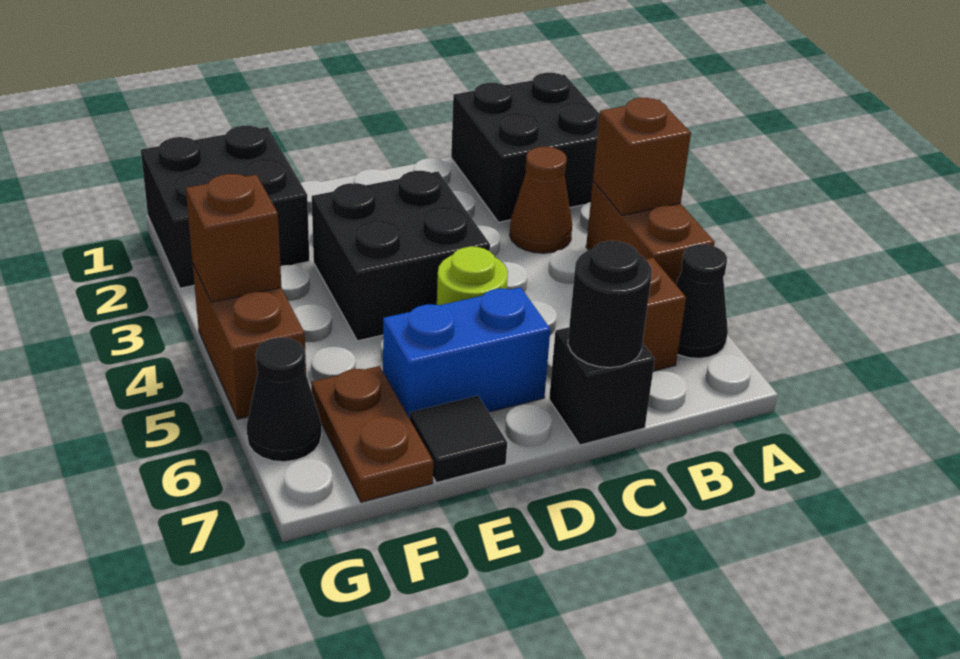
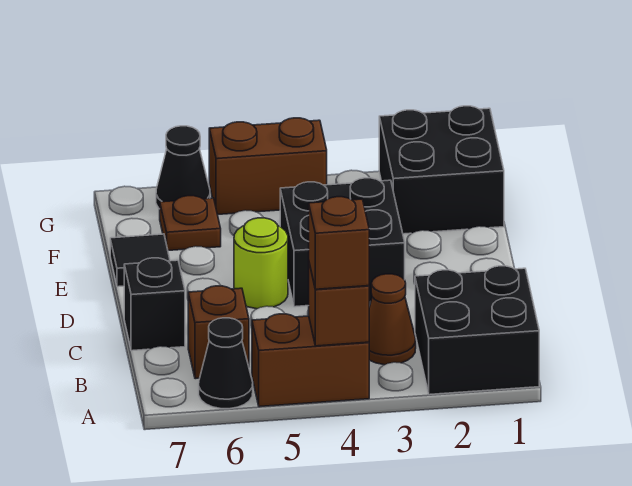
black round brick C7 level 2 -> none
blue brick D6:E6 level 1 -> none
brown plate F6:F7 level 1 -> brown plate F6 level 1
brown brick G4 level 2 -> brown brick A4 level 3

